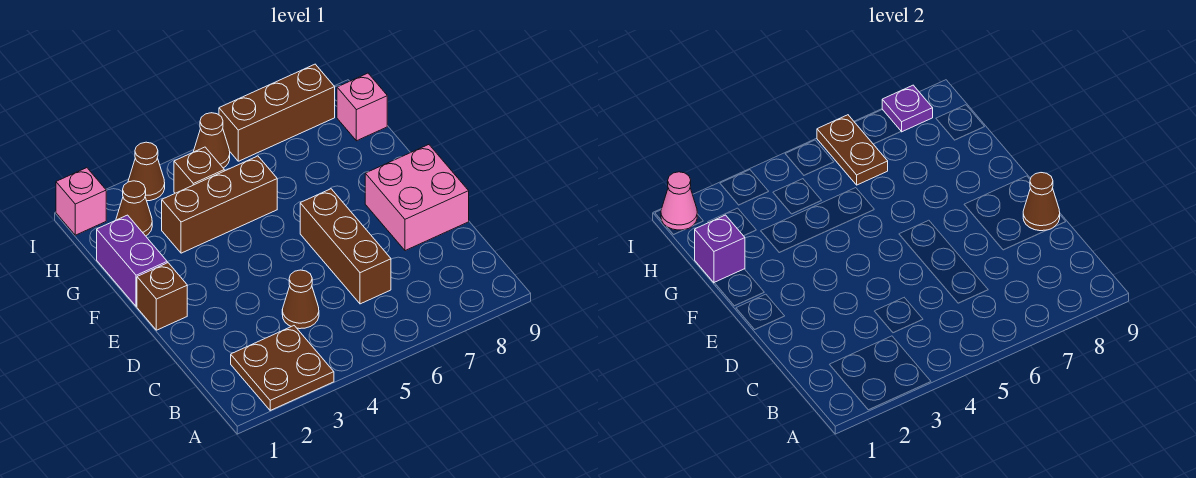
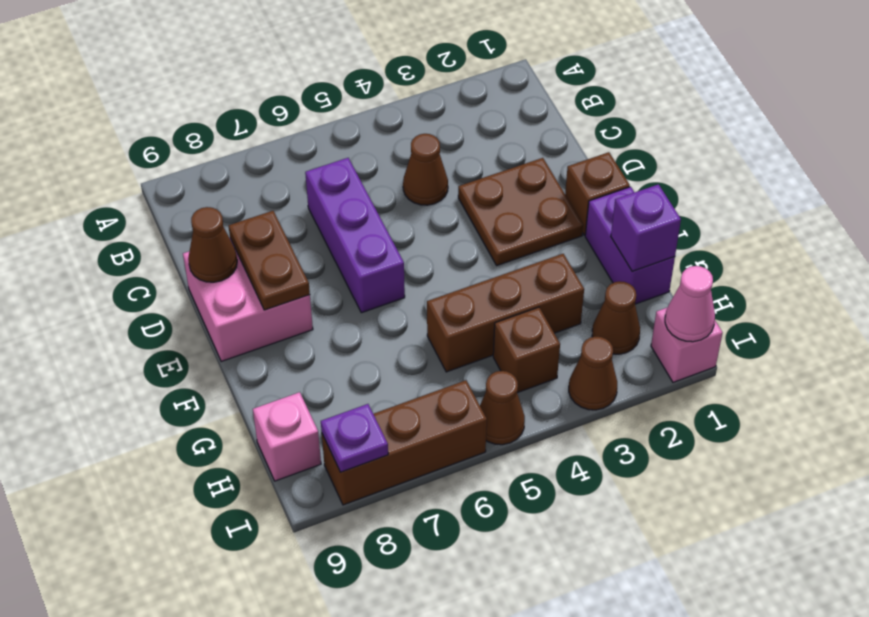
brown plate A2:B3 level 1 -> brown plate D2:E3 level 1
brown brick C6:E6 level 1 -> purple brick C6:E6 level 1
brown plate H6:I6 level 2 -> brown plate D8:E8 level 2

